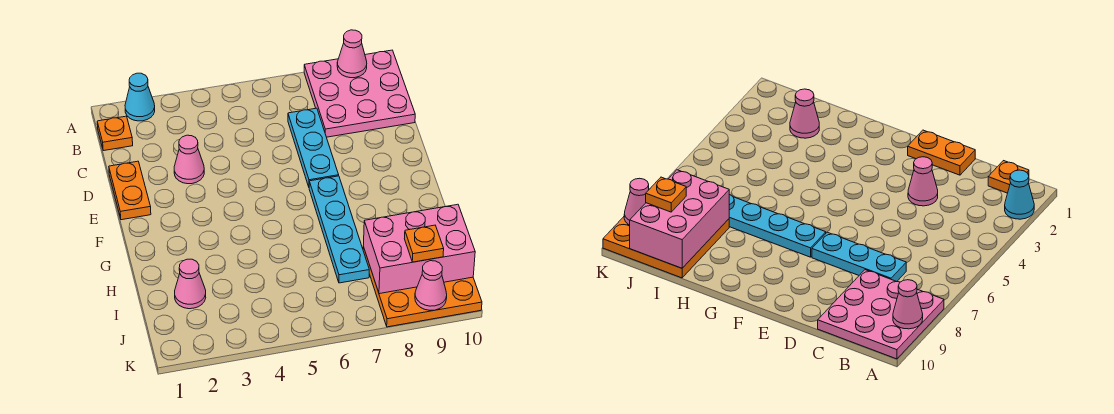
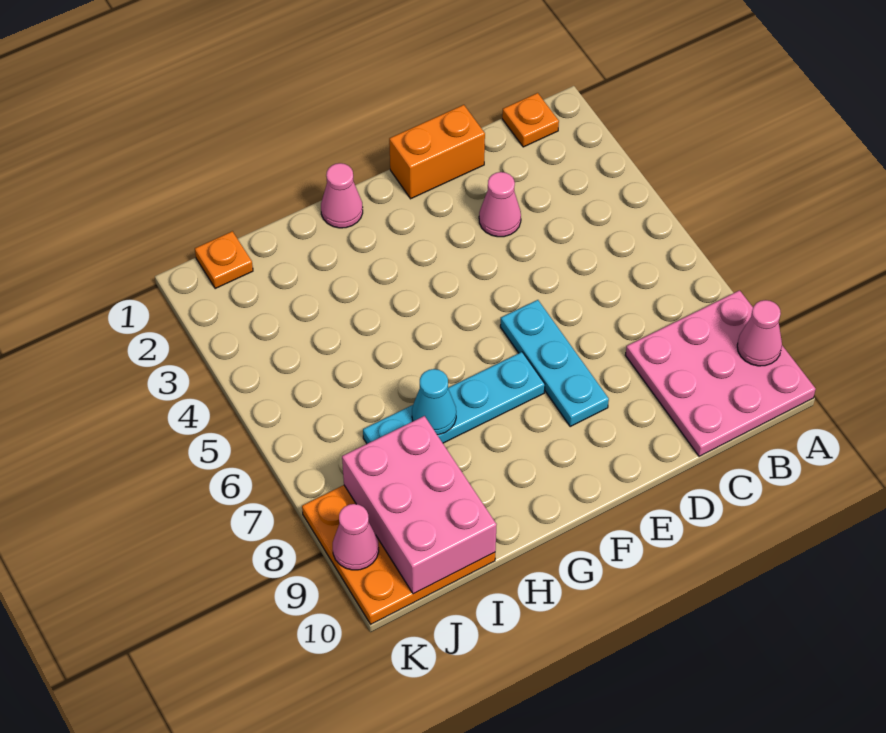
cyan cone A2 level 1 -> cyan cone H7 level 2
cyan plate C7:E7 level 1 -> cyan plate E6:E8 level 1
orange plate D1:E1 level 1 -> orange brick D1:E1 level 1
pink cone I2 level 1 -> pink cone G1 level 1
orange plate J9 level 3 -> orange plate J1 level 1

